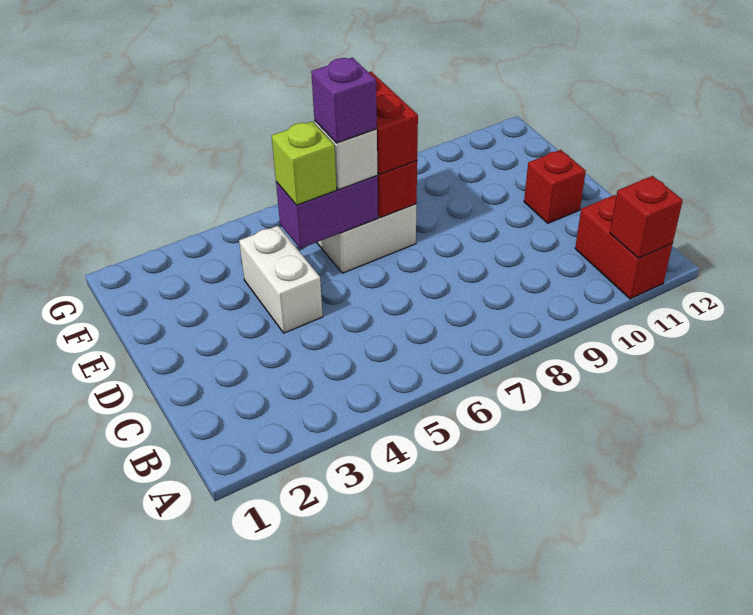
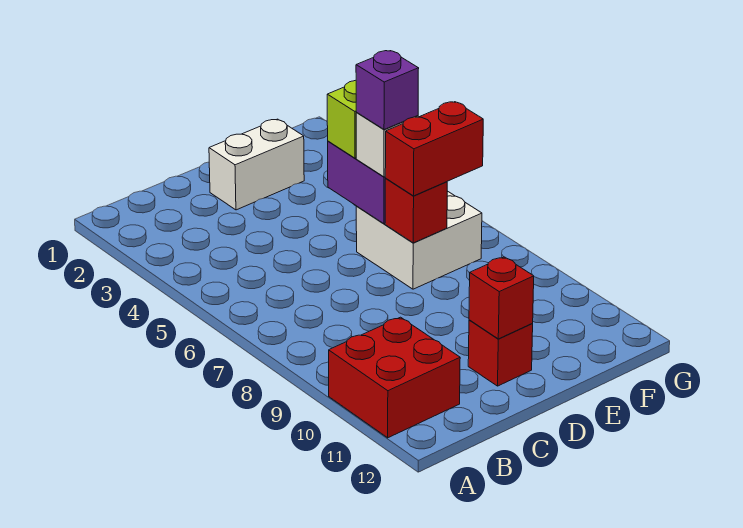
red brick A11:B11 level 1 -> red brick A10:B11 level 1
red brick A11 level 2 -> red brick D11 level 2
white brick D4:E4 level 1 -> white brick D2:E2 level 1

